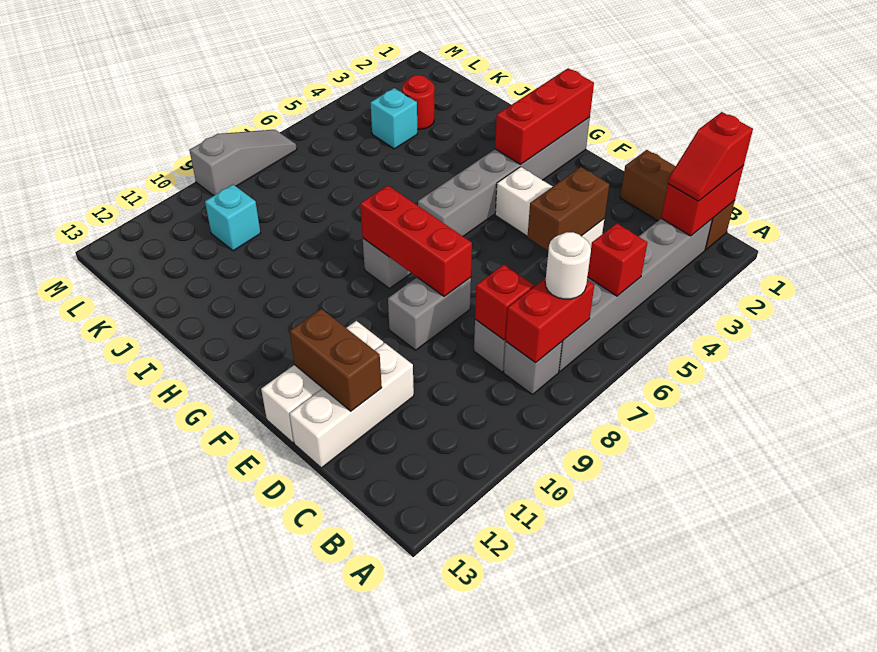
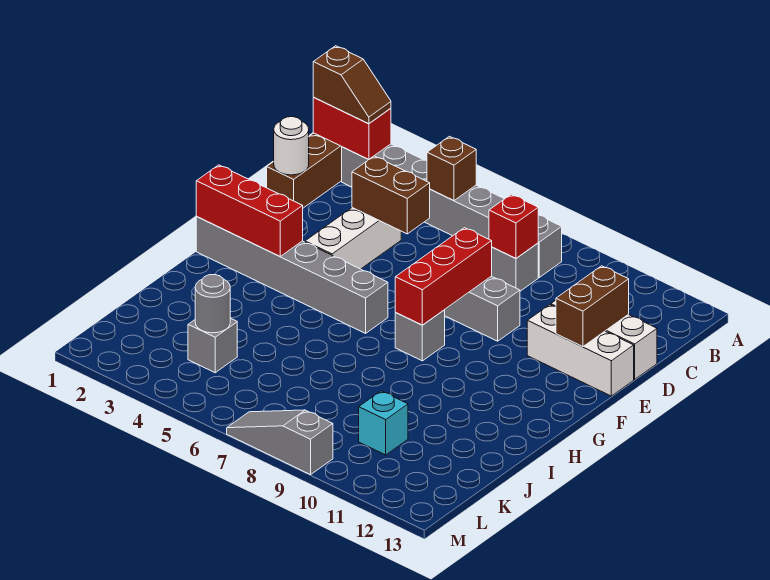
red slope B1:B2 level 3 top 1 -> brown slope B1:B2 level 3 top 1
red brick B5 level 2 -> brown brick B5 level 2
red brick B7:B8 level 2 -> none
white round brick B7 level 3 -> white round brick D1 level 2
red round brick K3 level 1 -> none
cyan brick K4 level 1 -> grey brick K4 level 1
none -> grey round brick K4 level 2

